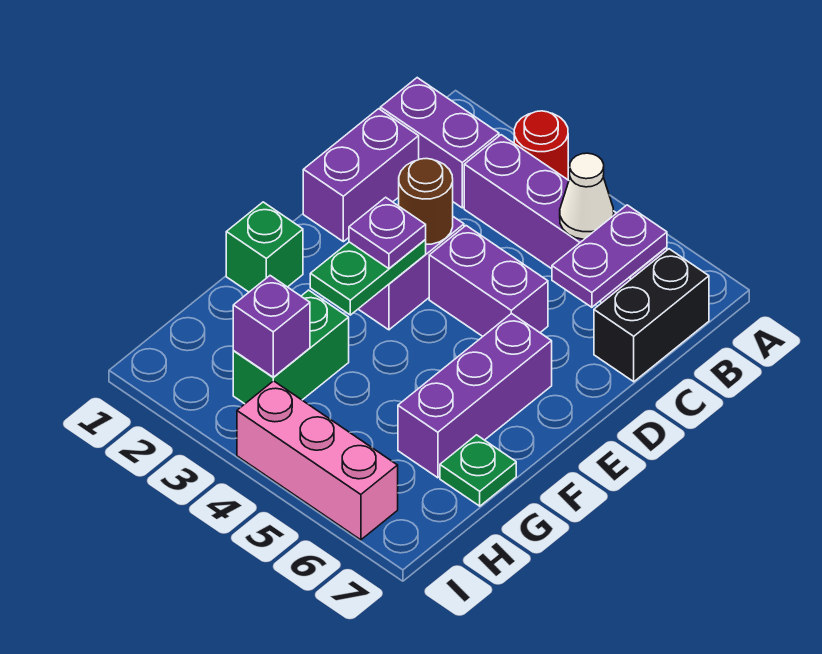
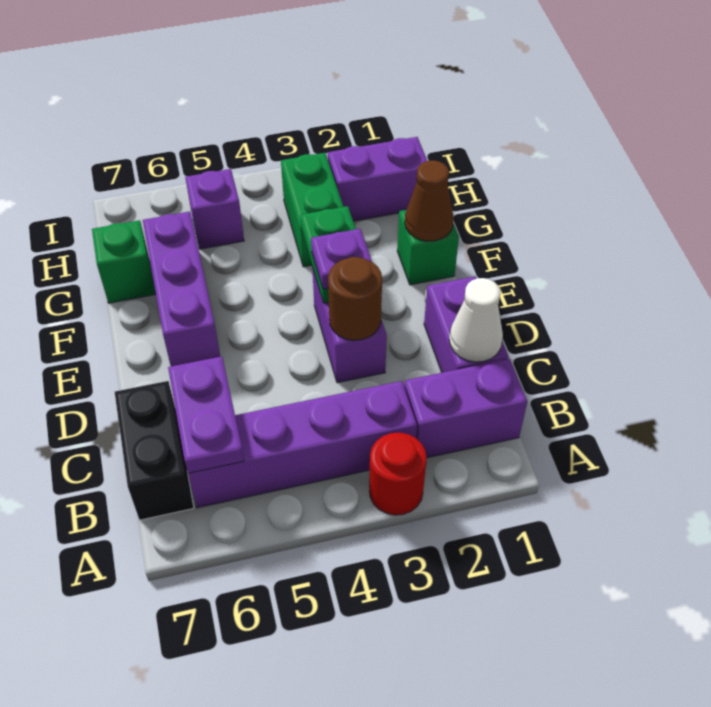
white cone B5 level 2 -> white cone C1 level 2
purple brick D4:D5 level 1 -> purple brick H1:H2 level 1
none -> brown cone F1 level 2
green plate G7 level 1 -> green brick G7 level 1
purple brick H3 level 2 -> purple brick H5 level 1
pink brick I4:I6 level 1 -> none

